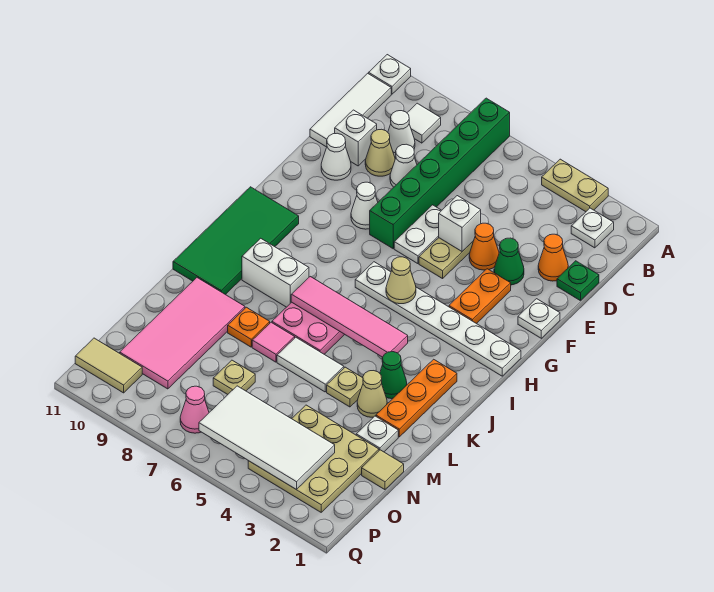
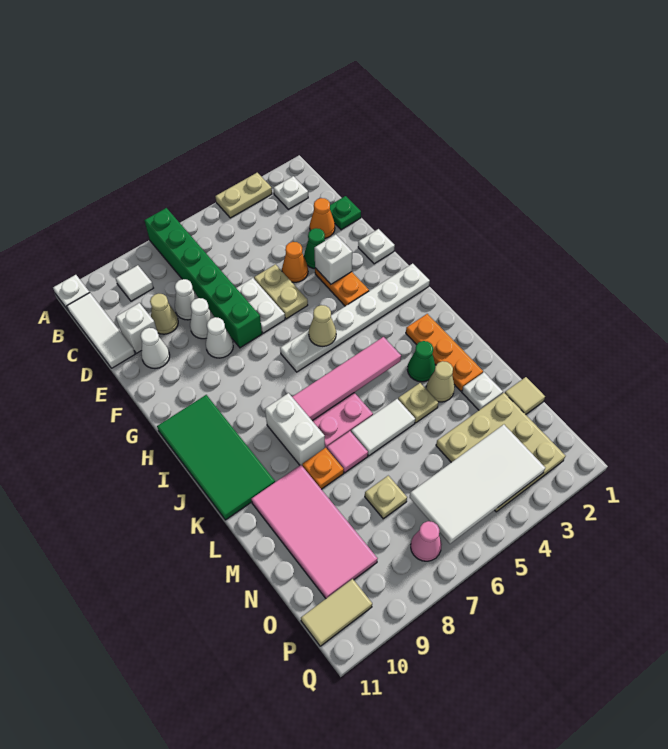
white cone C9 level 1 -> white cone E8 level 1
white brick E5 level 2 -> white brick F3 level 2
white brick J8:J9 level 1 -> white brick J8:K8 level 1

